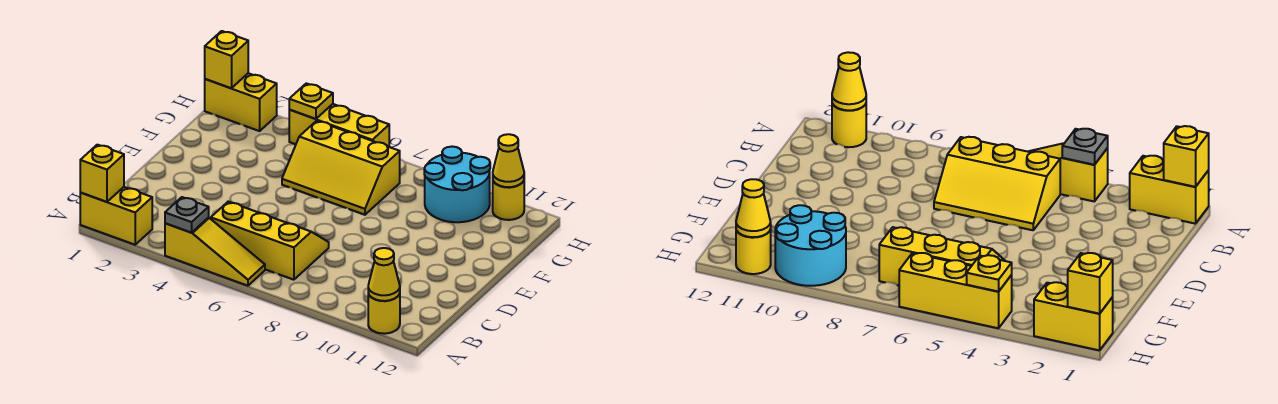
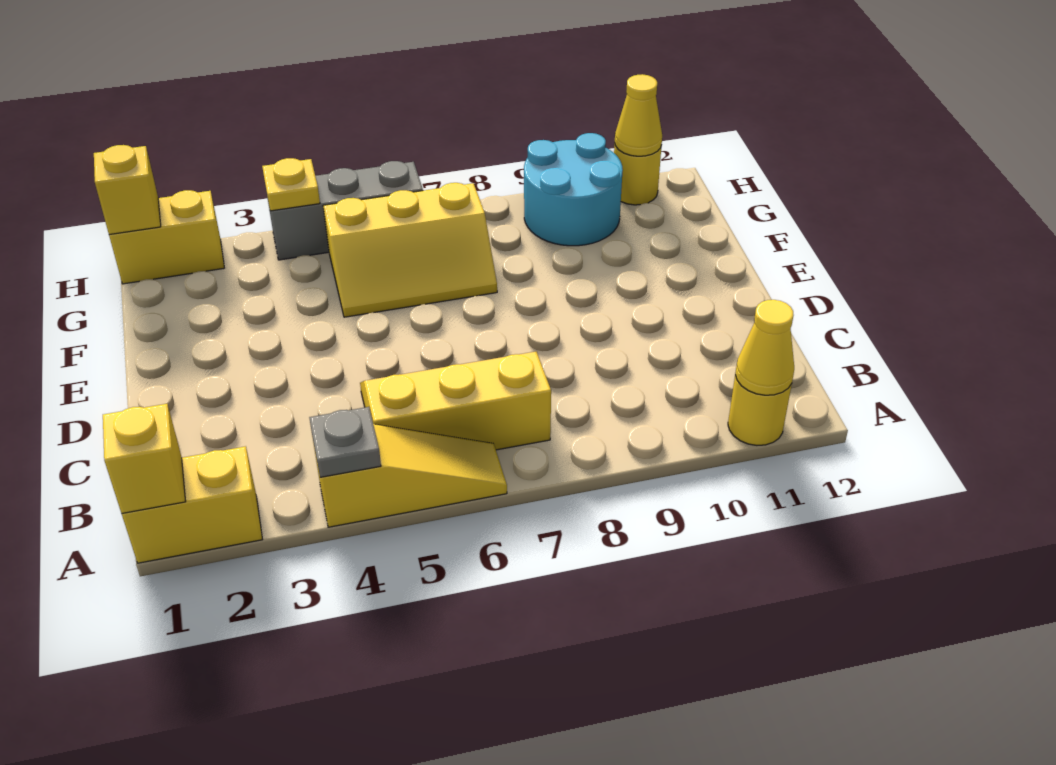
yellow brick H4:H6 level 1 -> grey brick H4:H6 level 1

